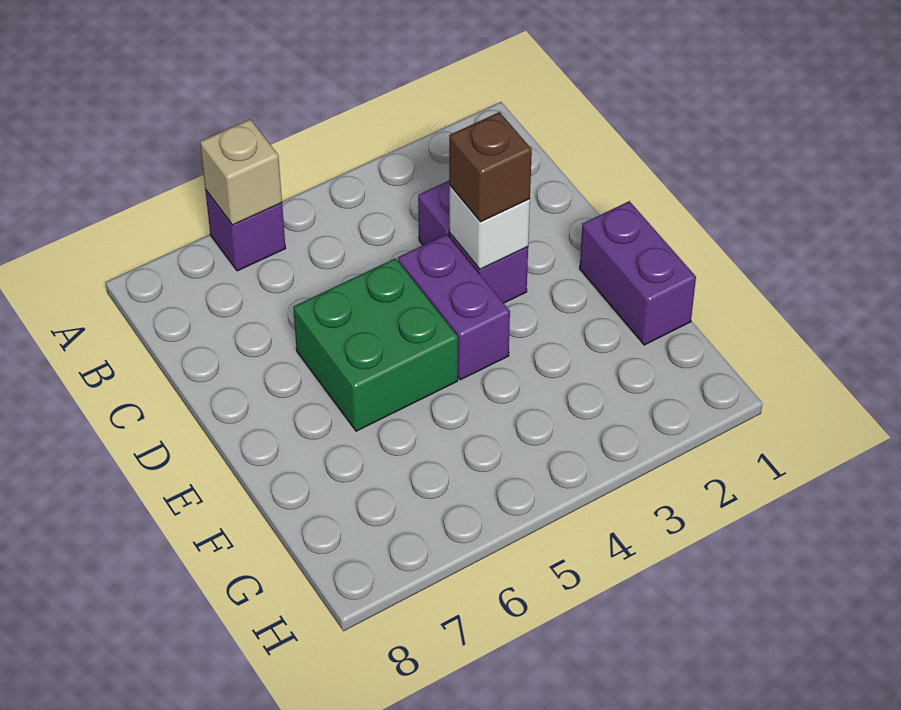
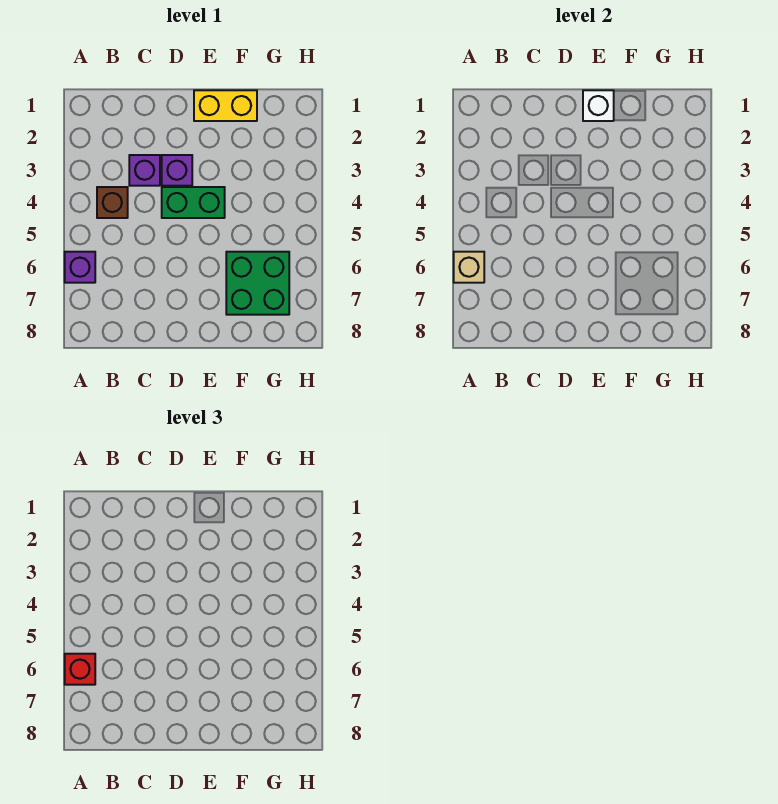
none -> red brick A6 level 3
white brick D3 level 2 -> white brick E1 level 2
brown brick D3 level 3 -> brown brick B4 level 1
purple brick D4:E4 level 1 -> green brick D4:E4 level 1
green brick D5:E6 level 1 -> green brick F6:G7 level 1
purple brick E1:F1 level 1 -> yellow brick E1:F1 level 1

